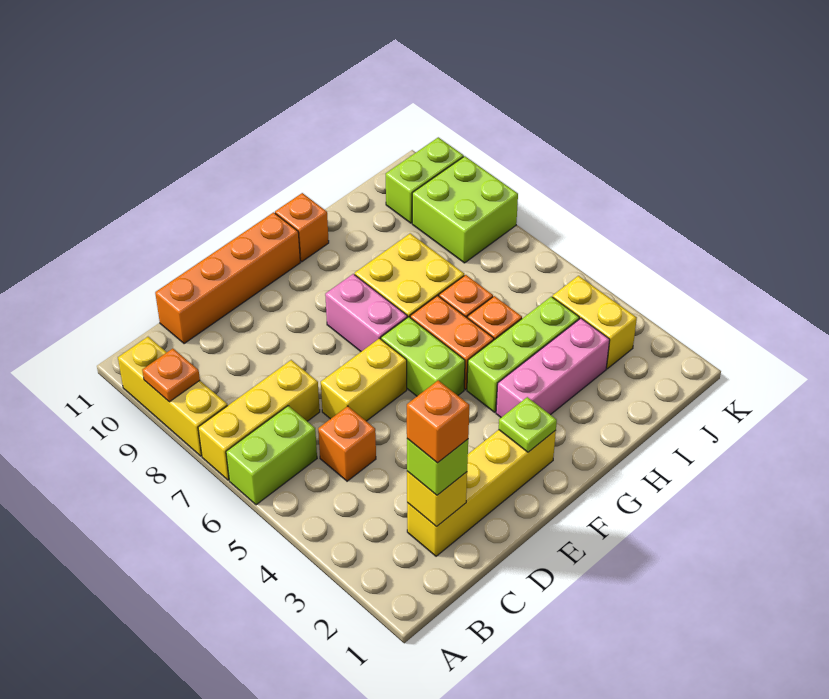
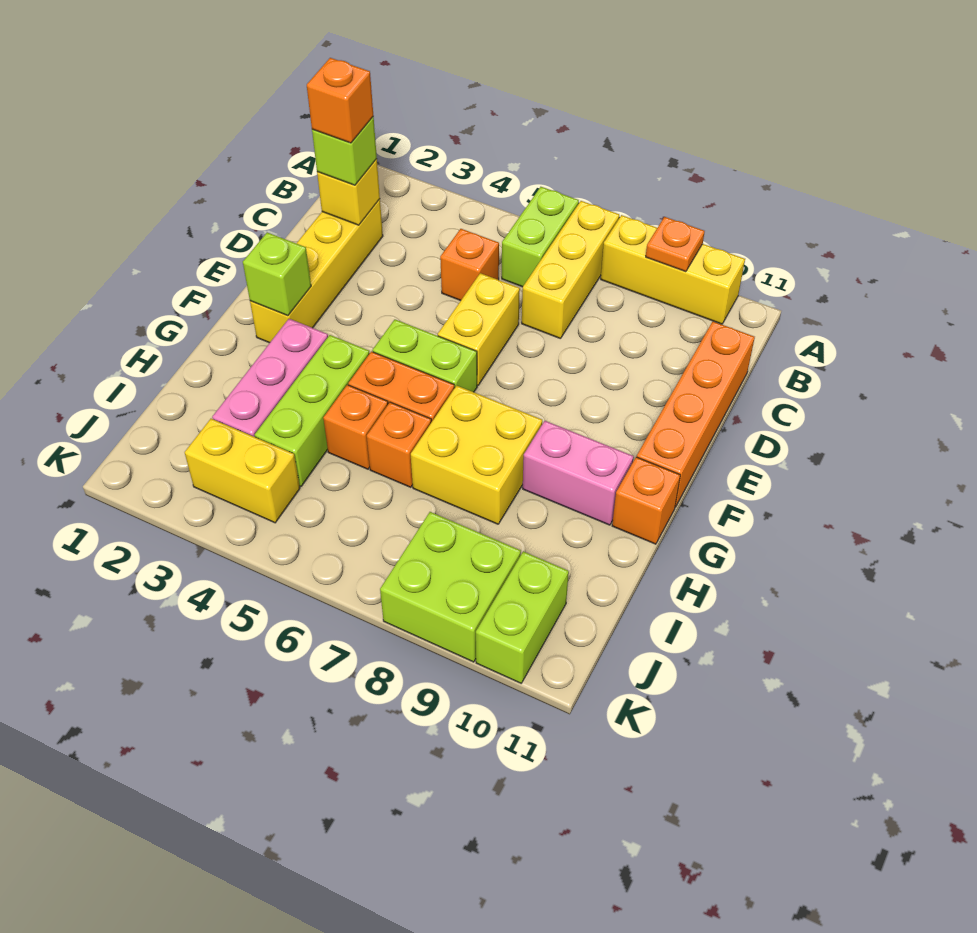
lime plate F2 level 2 -> lime brick F2 level 2
pink brick F7:F8 level 1 -> pink brick G9:G10 level 1

